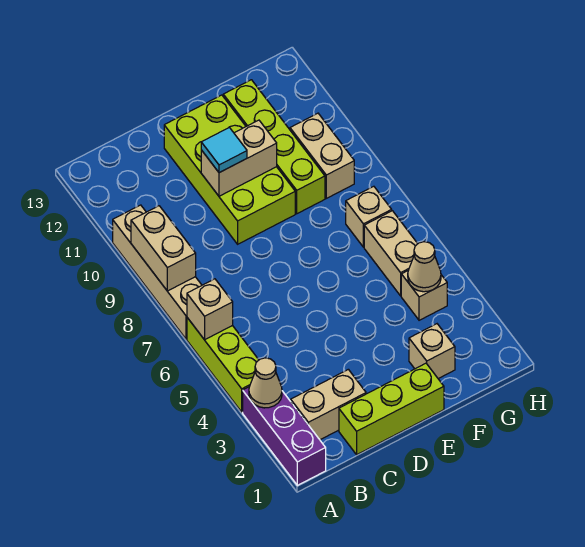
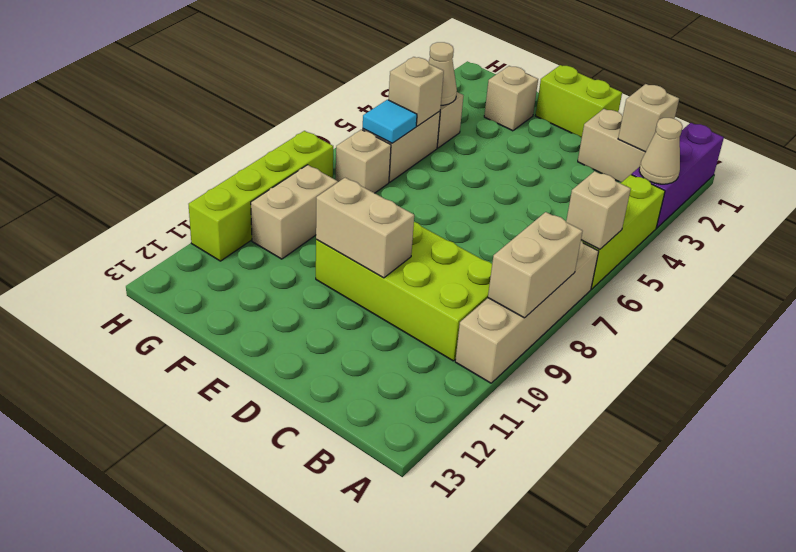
none -> tan brick B2 level 2
lime brick C1:E1 level 1 -> lime brick D1:E1 level 1
lime brick D9:E12 level 1 -> lime brick B9:E10 level 1
cyan tile D10 level 3 -> cyan tile G6 level 2
lime brick F9:F12 level 1 -> lime brick H8:H11 level 1
none -> tan brick G5 level 2

